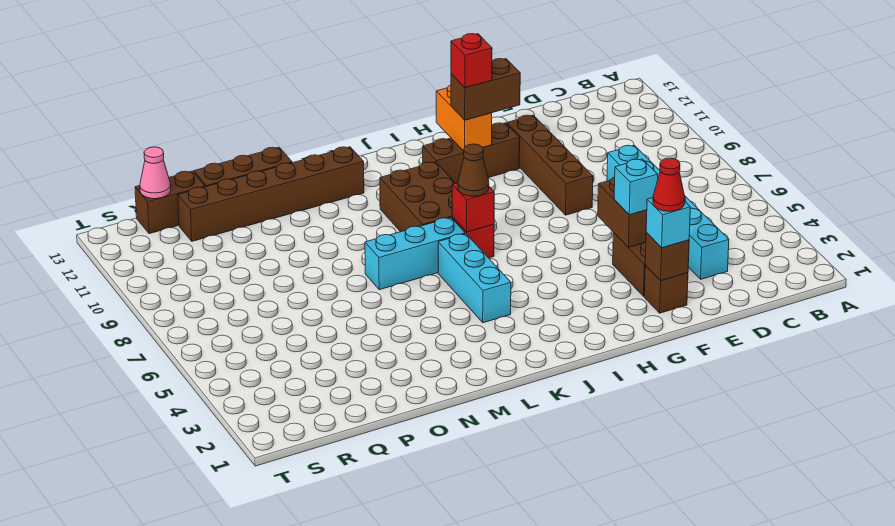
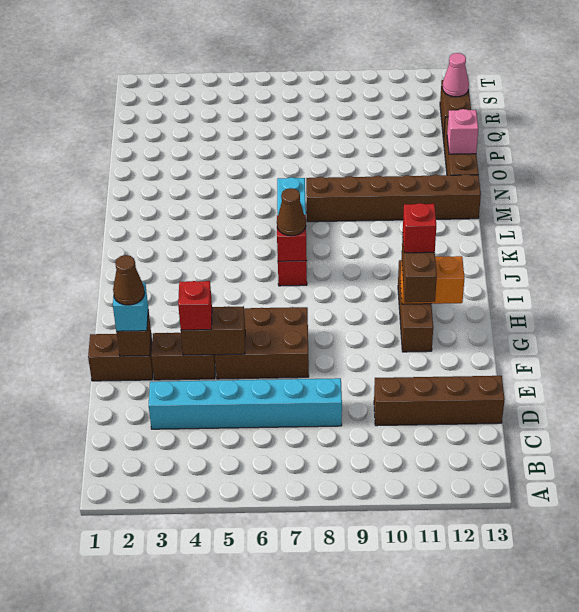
brown brick F2 level 1 -> brown brick F1:F2 level 1
red cone F2 level 4 -> brown cone F2 level 4
cyan brick F4 level 3 -> red brick F4 level 3
brown brick F8:F11 level 1 -> brown brick D10:D13 level 1
brown brick J8:K10 level 1 -> brown brick F5:G7 level 1
cyan brick K4:K6 level 1 -> none
brown brick L12:Q12 level 1 -> brown brick M8:M13 level 1
none -> pink brick O13 level 2

